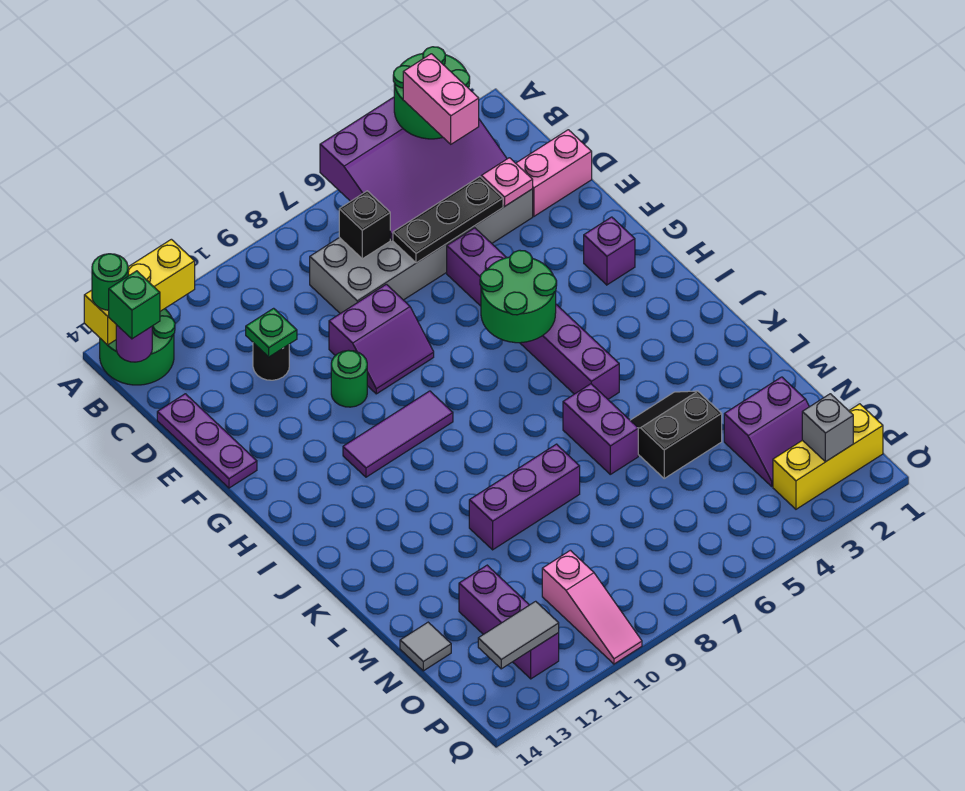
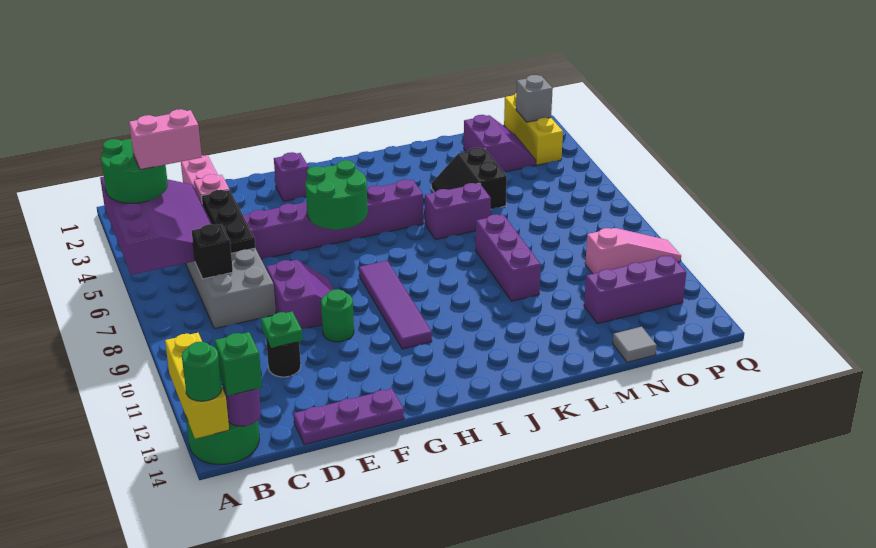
purple tile H9:H11 level 1 -> purple tile H8:H11 level 1
grey tile P12:P13 level 2 -> none

